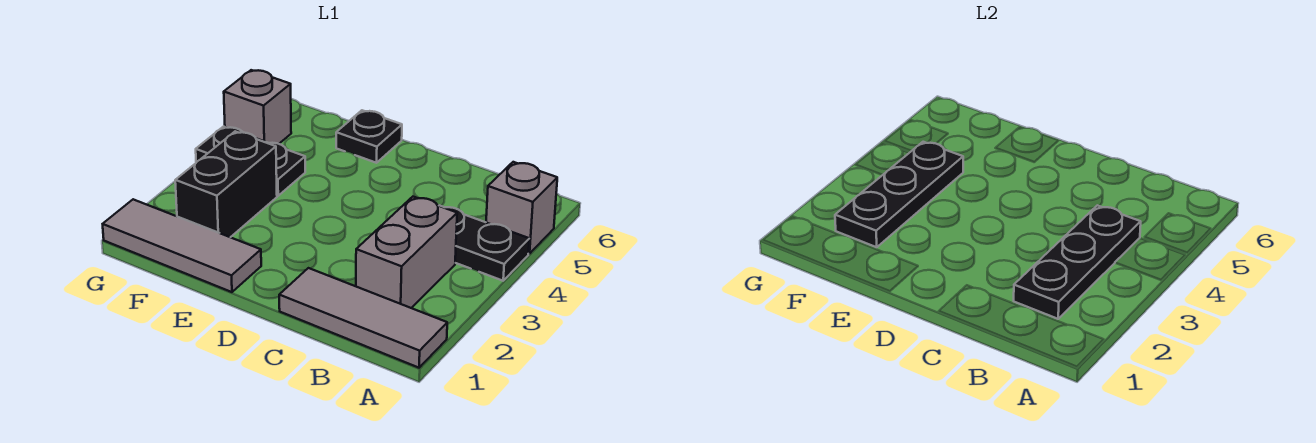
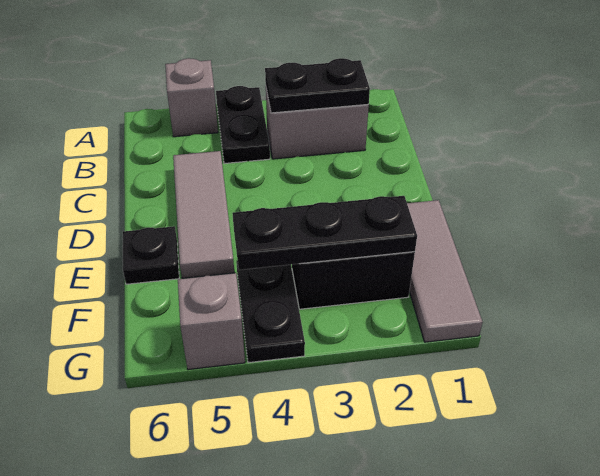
grey tile A1:C1 level 1 -> grey tile C5:E5 level 1
black plate B2:B4 level 2 -> black plate B2:B3 level 2

